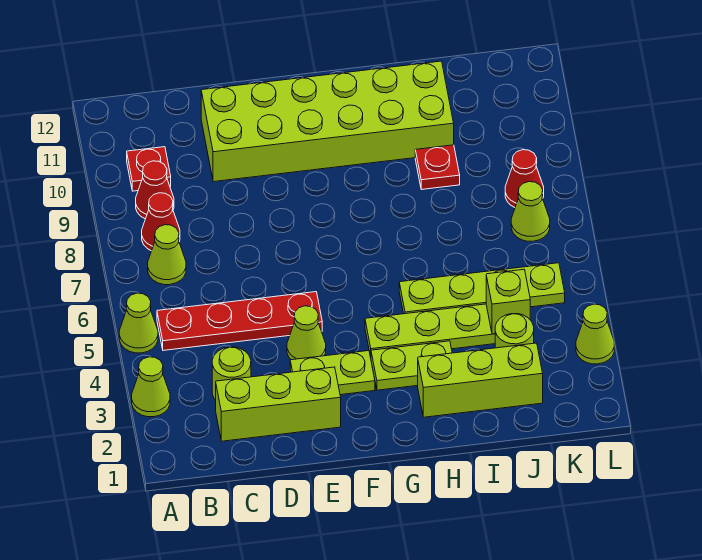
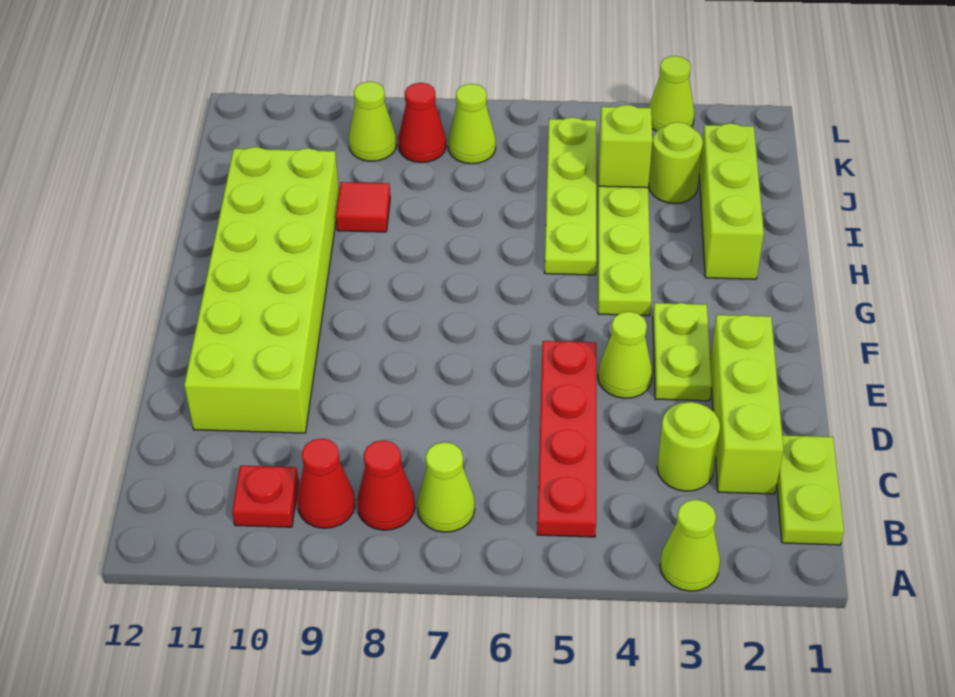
lime cone A5 level 1 -> lime cone K9 level 1
lime plate G3:H3 level 1 -> lime plate B1:C1 level 1
red plate I9 level 1 -> red tile I9 level 1

